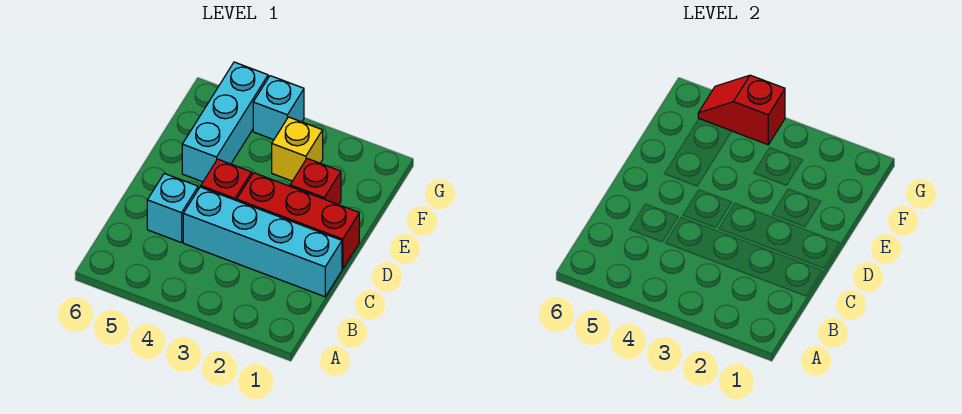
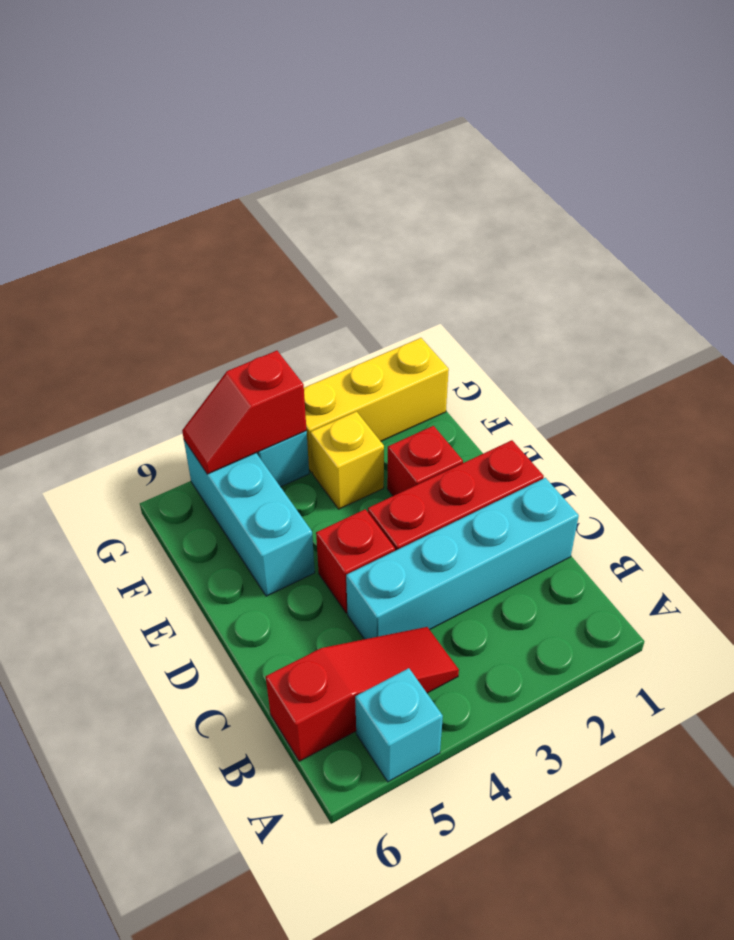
none -> red slope B4:B6 level 1 top 6
cyan brick C5 level 1 -> cyan brick A5 level 1
none -> yellow brick G1:G3 level 1

